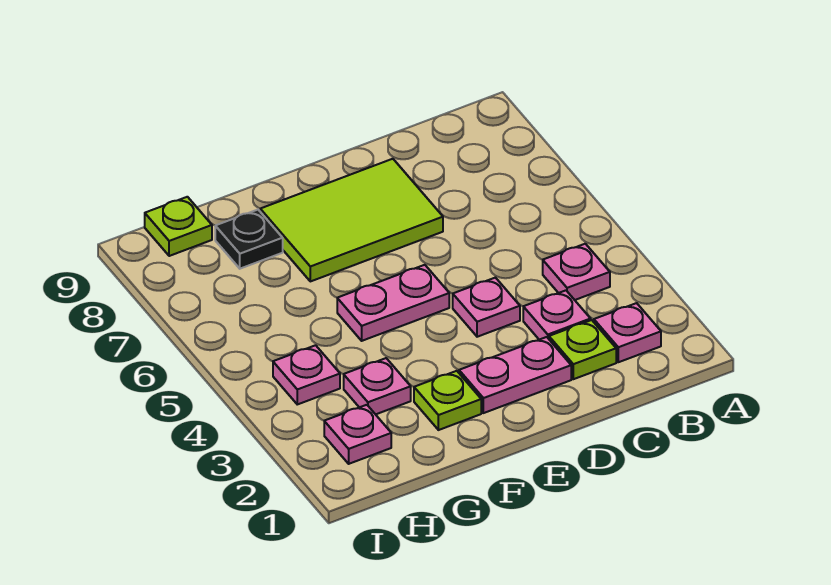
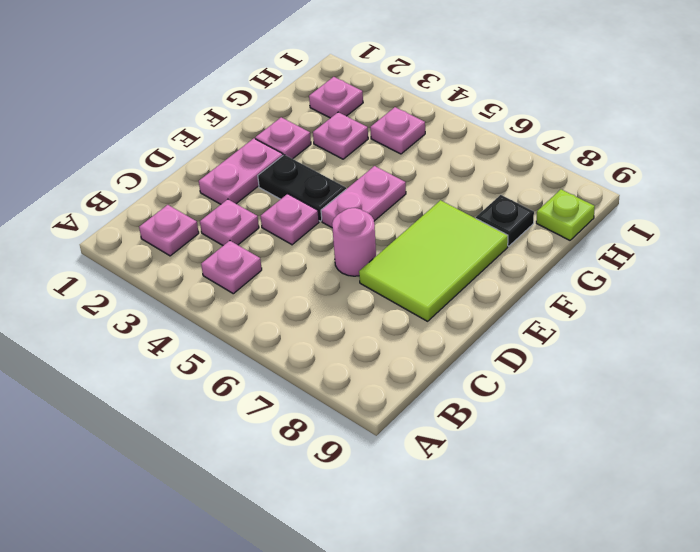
lime plate C2 level 1 -> none
none -> pink round brick D6 level 1
none -> black plate E3:E4 level 1
lime plate F2 level 1 -> pink plate F2 level 1

